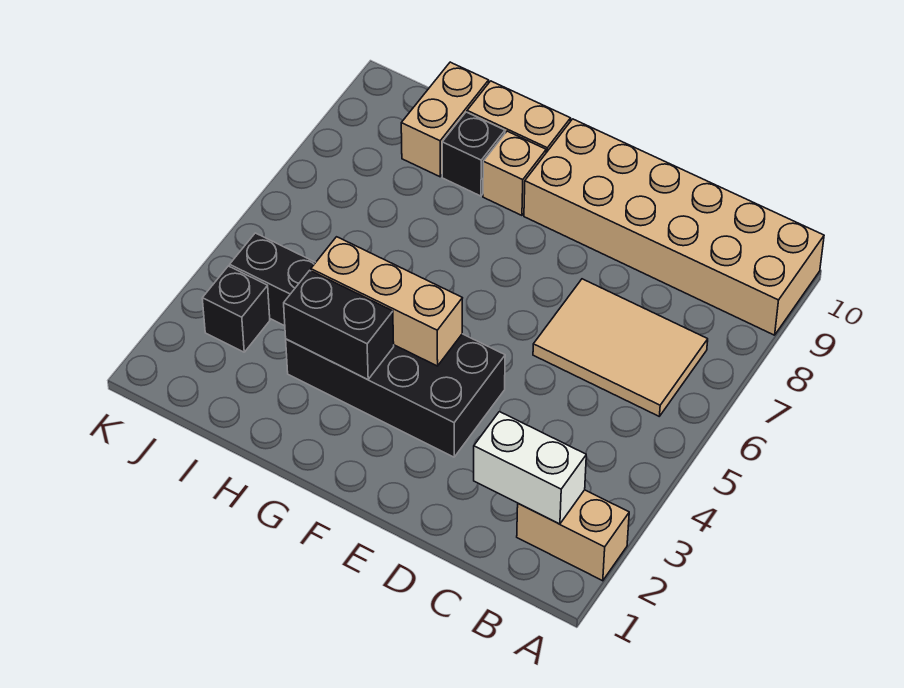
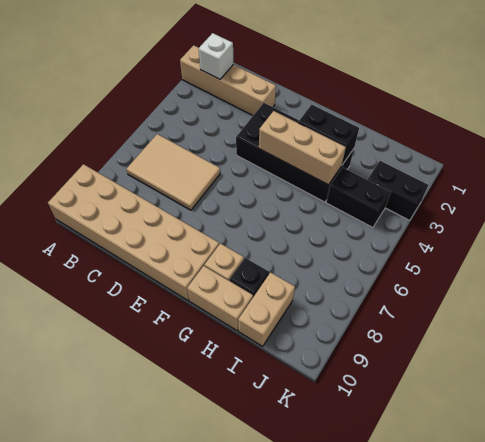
tan brick A2:B2 level 1 -> tan brick A2:D2 level 1
white brick B2:C2 level 2 -> white brick B2 level 2
black brick J3 level 1 -> black brick J3:K3 level 1

